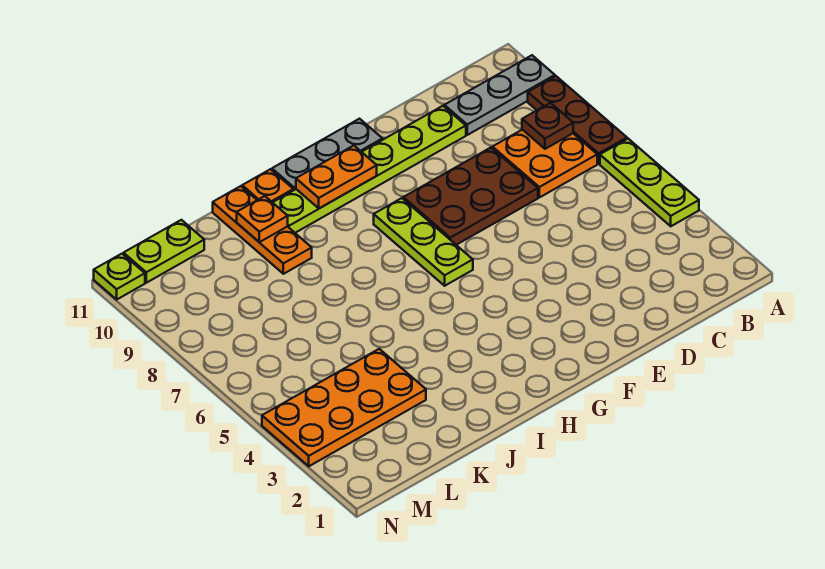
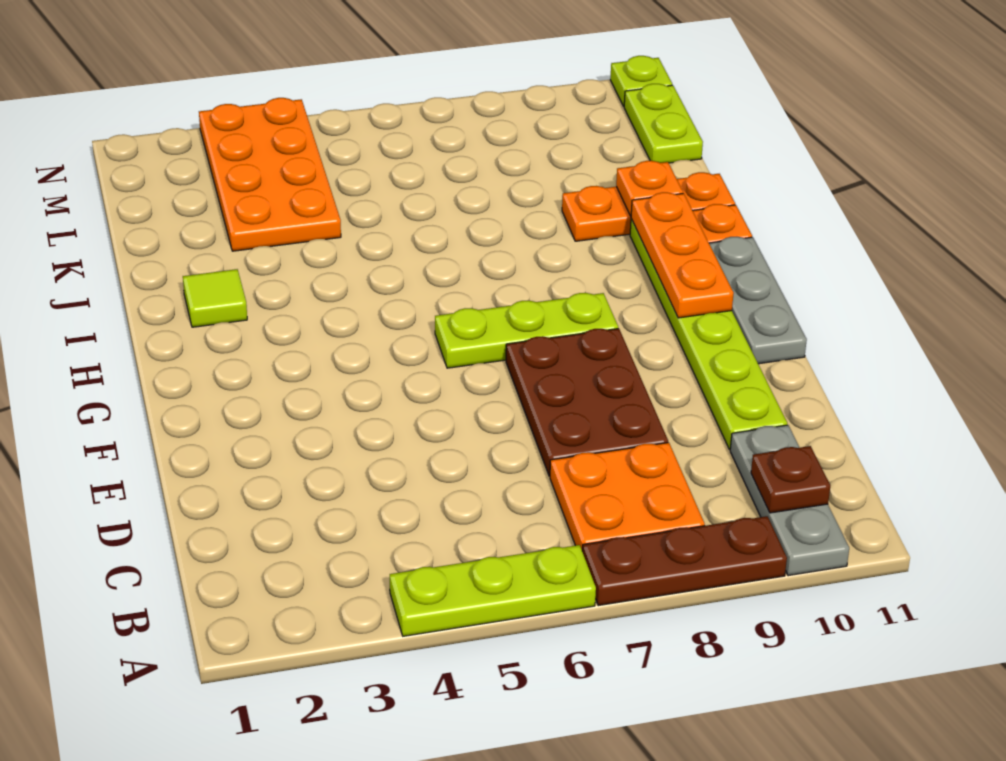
brown plate B8 level 2 -> brown plate B10 level 2
orange plate G10:H10 level 2 -> orange plate G10:I10 level 2
none -> lime tile I2 level 1

